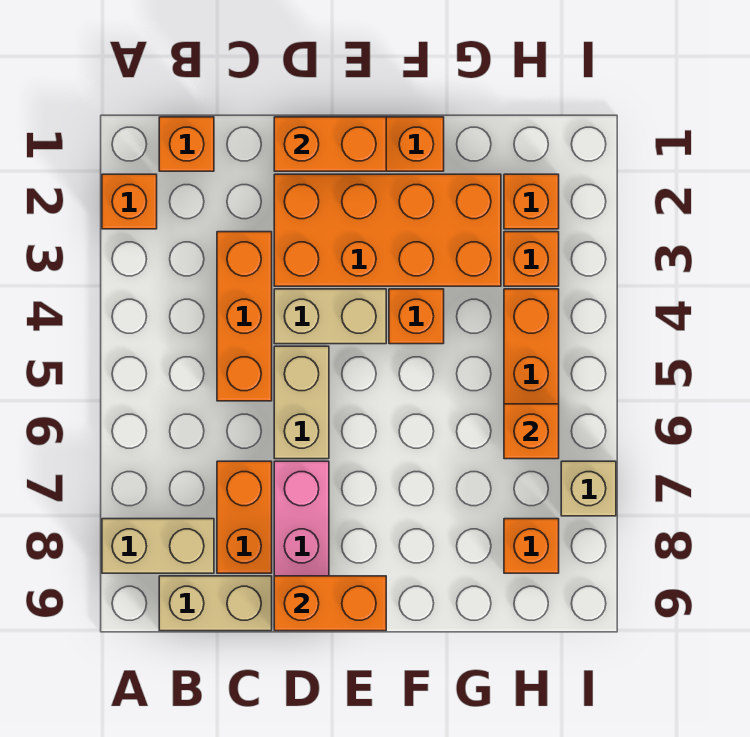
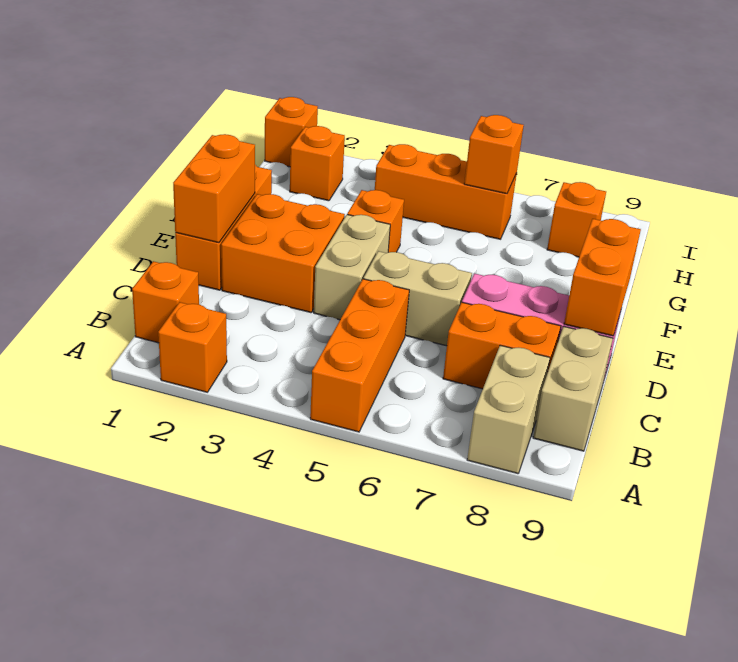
orange brick C3:C5 level 1 -> orange brick A5:C5 level 1
orange brick D2:G3 level 1 -> orange brick D2:E3 level 1
orange brick H3 level 1 -> orange brick I1 level 1
tan brick I7 level 1 -> none

